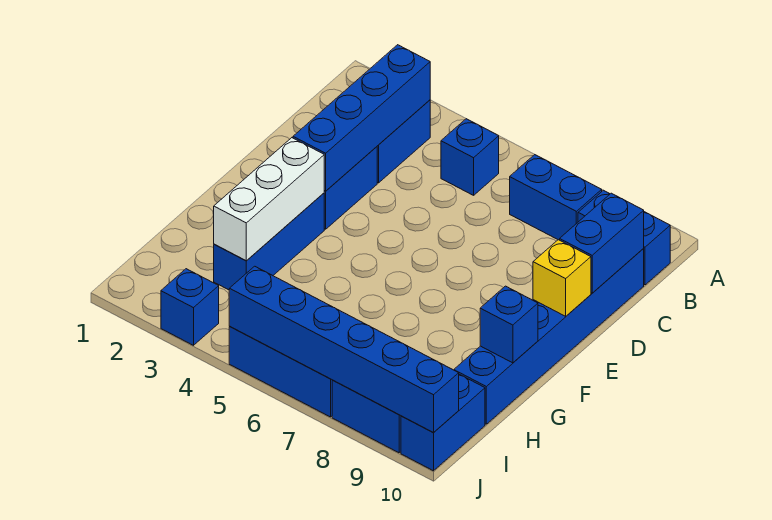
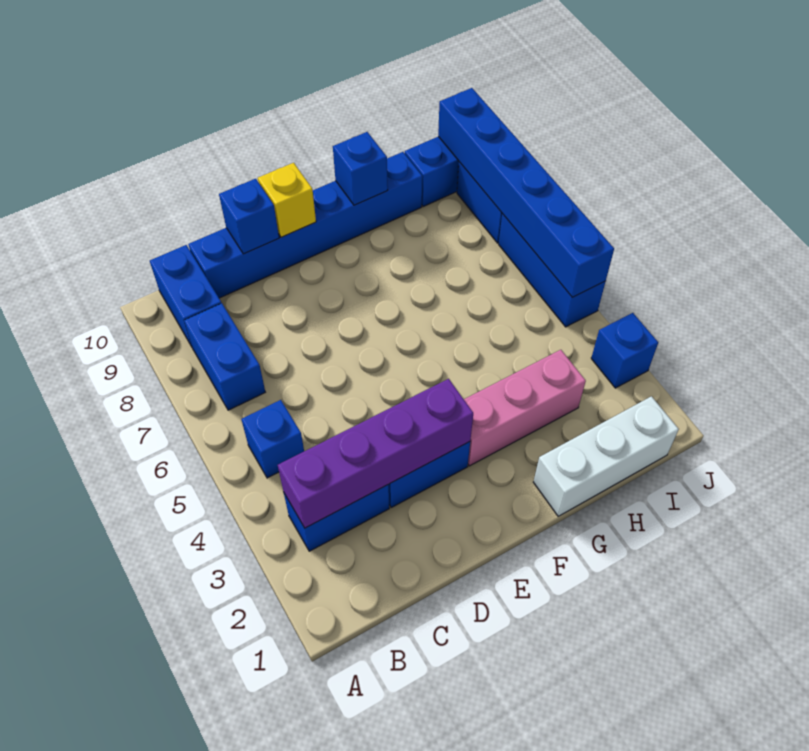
blue brick B3:E3 level 2 -> purple brick B3:E3 level 2
blue brick C10:D10 level 2 -> blue brick D10 level 2
blue brick F3:H3 level 1 -> pink brick F3:H3 level 1
white brick F3:H3 level 2 -> white brick G1:I1 level 1

